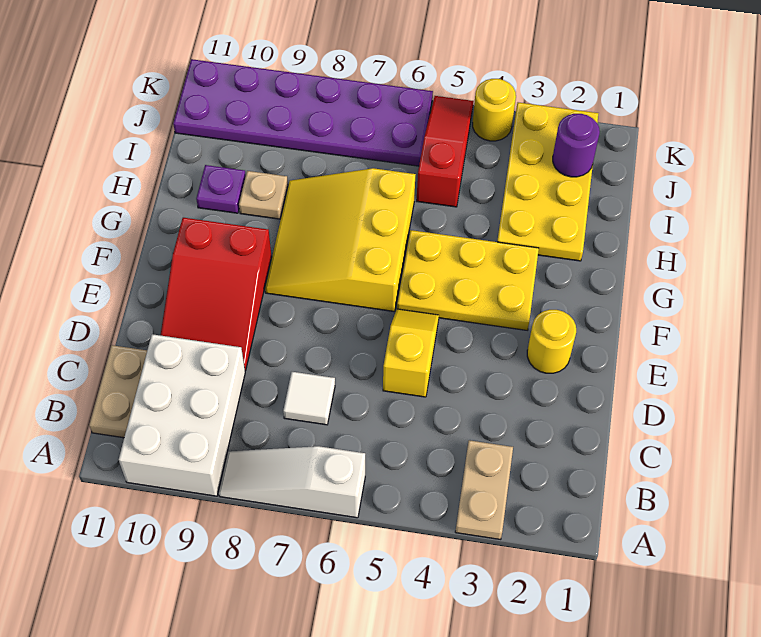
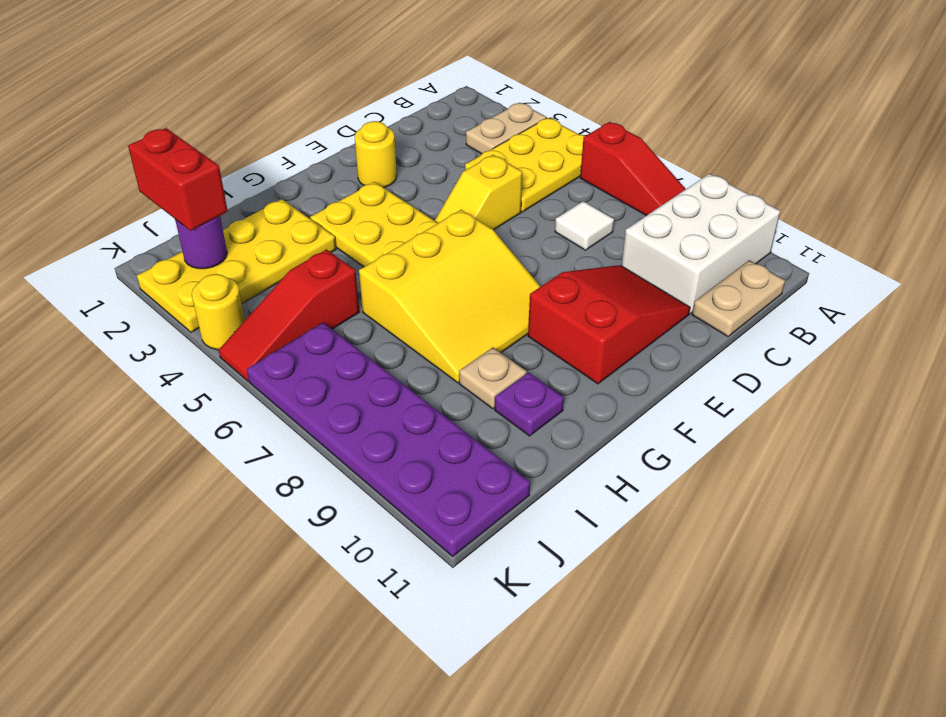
none -> yellow plate A4:C5 level 1
white slope A6:A8 level 1 top 6 -> red slope A6:A8 level 1 top 6
none -> red brick J1:J2 level 3

